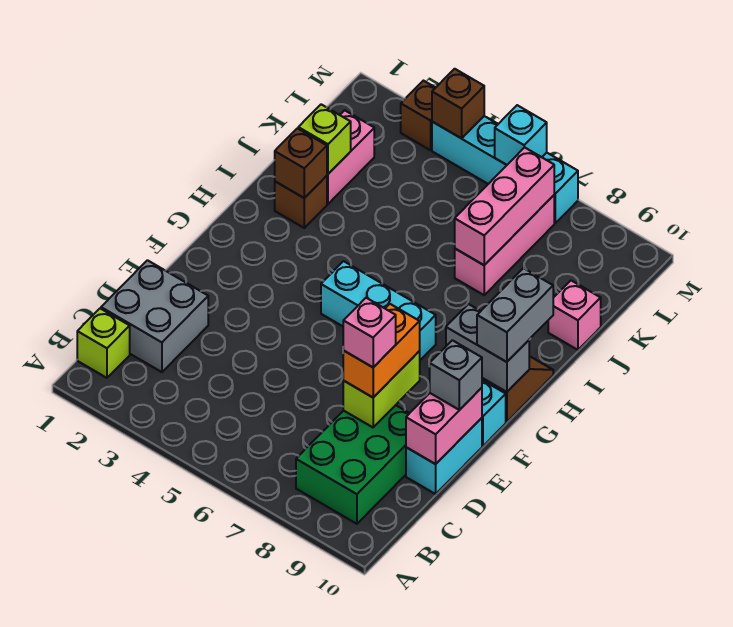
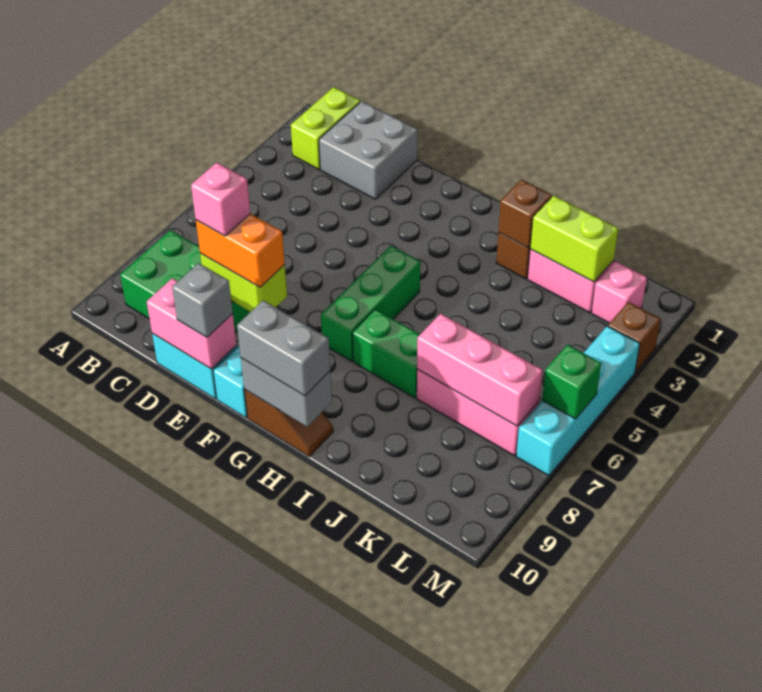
lime brick B1 level 1 -> lime brick B1:B2 level 1
cyan brick G5:G7 level 1 -> green brick G5:G7 level 1
grey brick G9:G10 level 2 -> grey brick G10:H10 level 2
none -> green brick H7:I7 level 1
lime brick J2 level 2 -> lime brick J2:K2 level 2
pink brick J10 level 1 -> pink brick L2 level 1
brown brick M4 level 2 -> none
cyan brick M6 level 2 -> green brick M6 level 2

